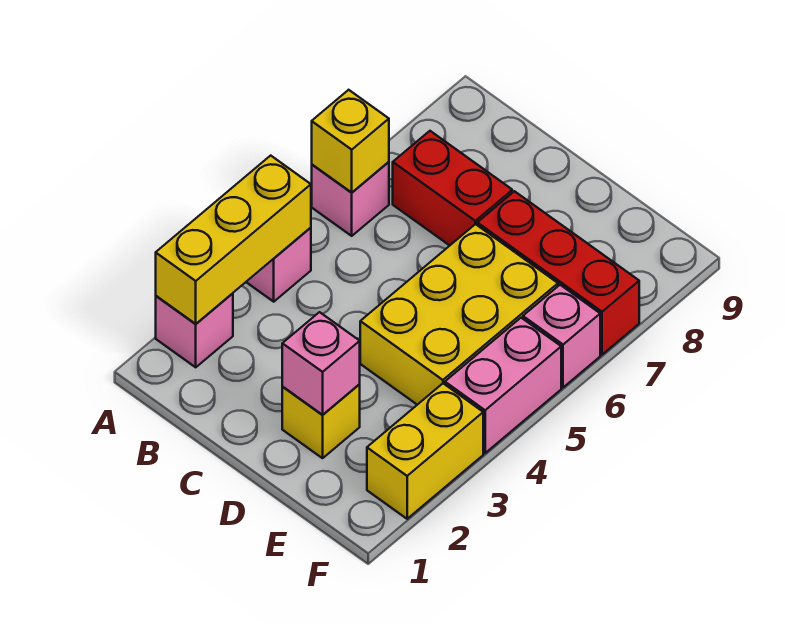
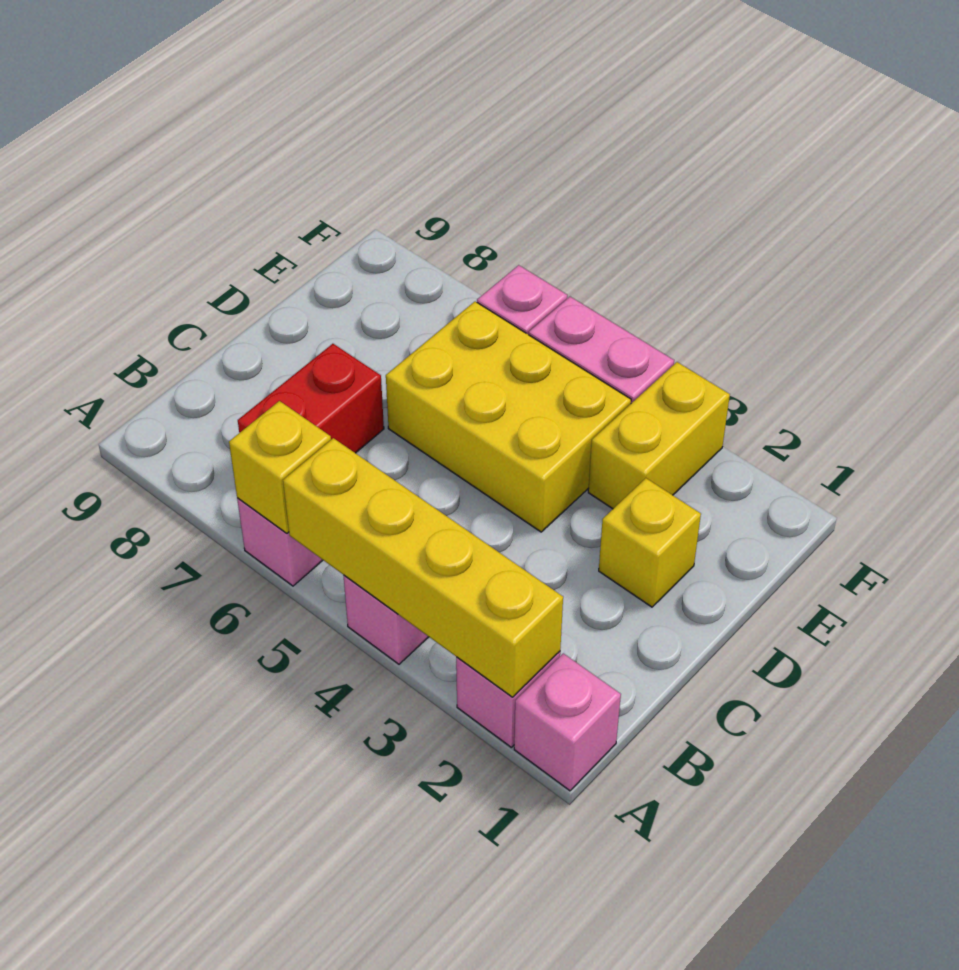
yellow brick A2:A4 level 2 -> yellow brick A2:A5 level 2
pink brick D2 level 2 -> pink brick A1 level 1
red brick D7:F7 level 1 -> none
yellow brick F2:F3 level 1 -> yellow brick E3:F3 level 1

